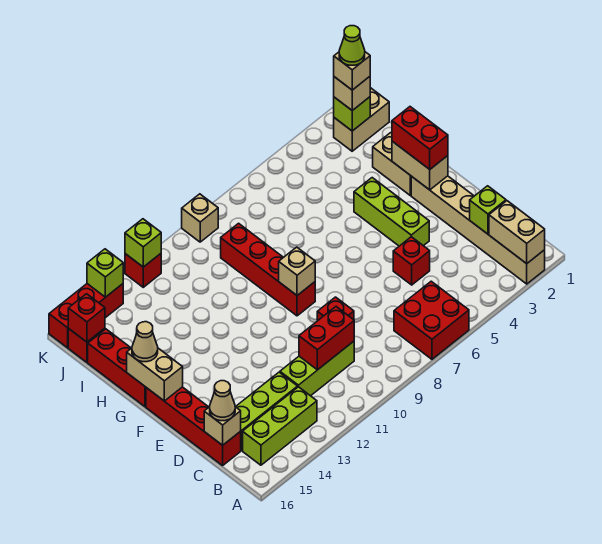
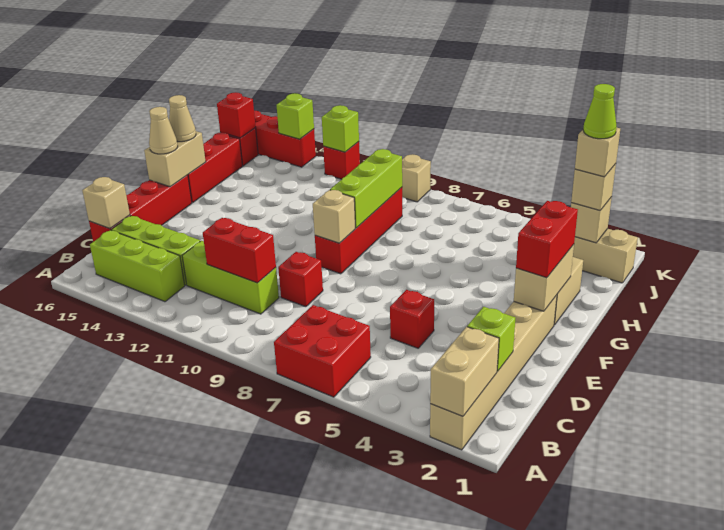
tan cone C16 level 3 -> tan cone F16 level 3
lime brick E4:G4 level 1 -> lime brick G9:I9 level 2
lime brick J2 level 2 -> tan brick J2 level 2

